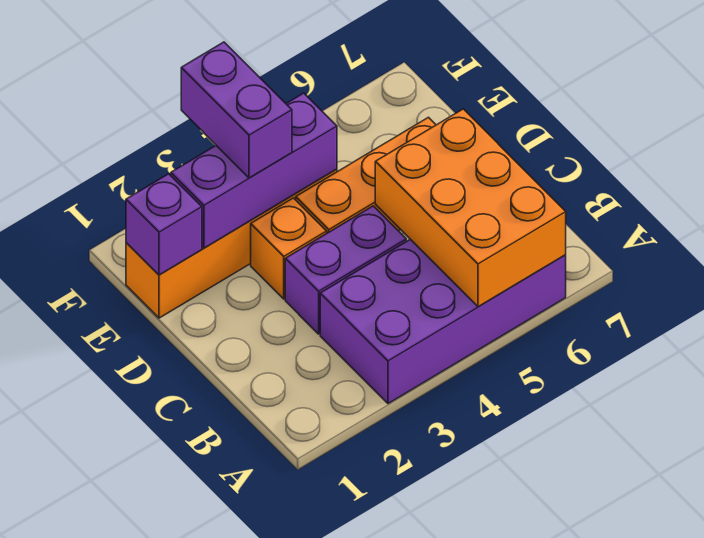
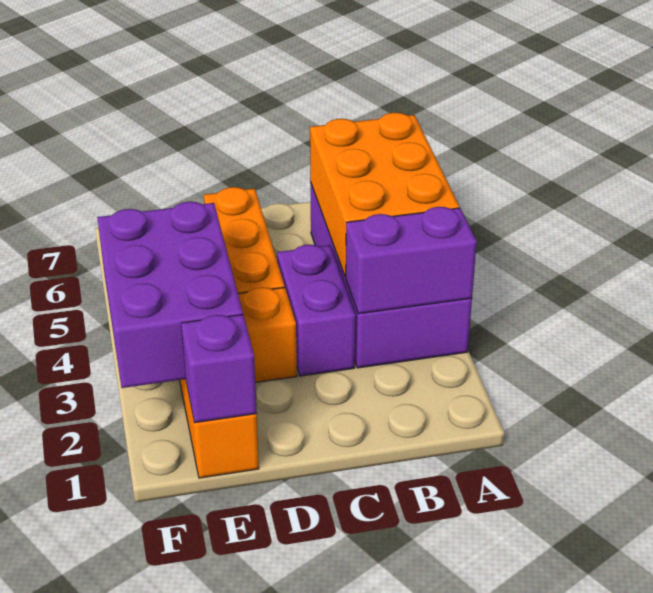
orange brick A5:C6 level 2 -> orange brick A4:B6 level 2
purple brick E2:E4 level 2 -> purple brick E2:F4 level 2
purple brick E3:F3 level 3 -> purple brick A3:B3 level 2

